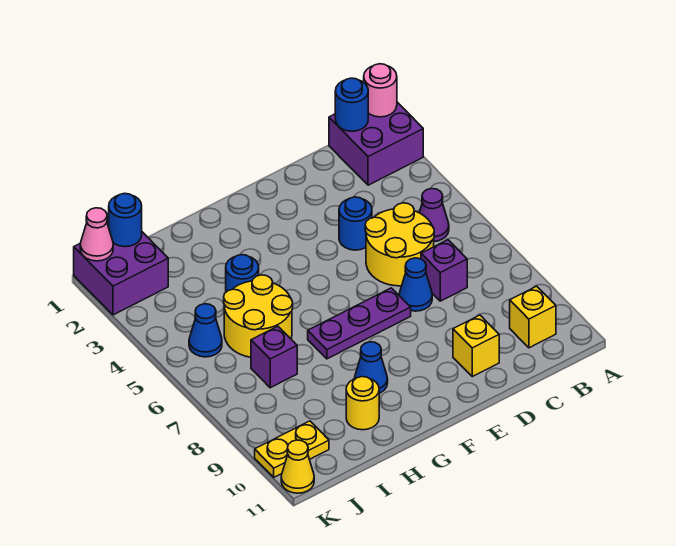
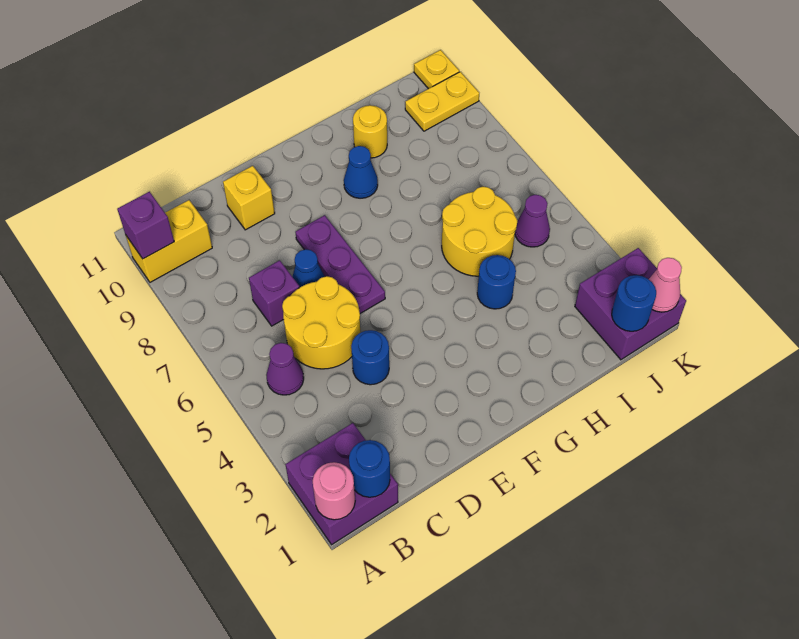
yellow brick B10 level 1 -> yellow brick A10:B10 level 1
purple plate E7:G7 level 1 -> purple plate E6:E8 level 1
purple brick I7 level 1 -> purple brick A10 level 2
blue cone J5 level 1 -> purple cone J5 level 1
yellow cone K11 level 1 -> yellow plate K11 level 1

